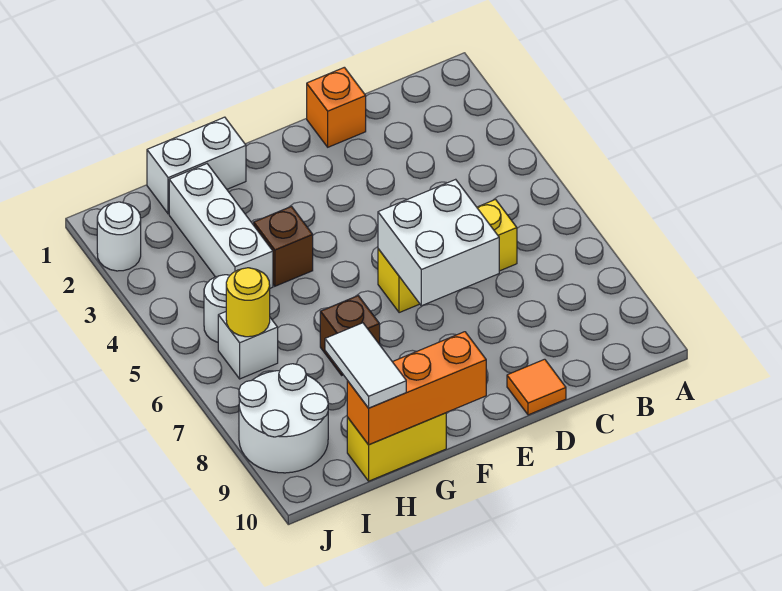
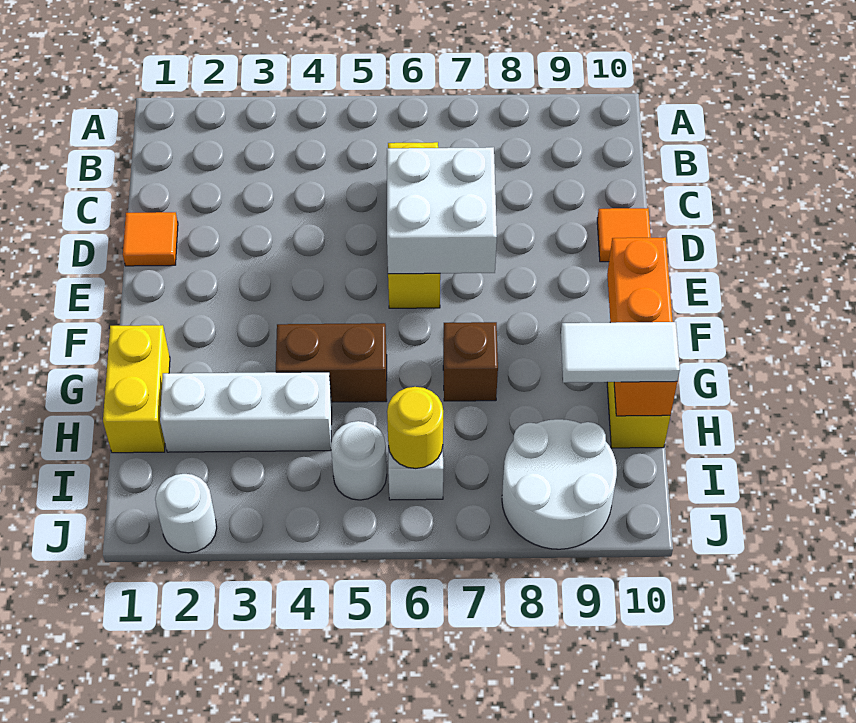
orange brick D1 level 1 -> orange tile D1 level 1
white brick G1:H1 level 1 -> yellow brick G1:H1 level 1
brown brick G4 level 1 -> brown brick G4:G5 level 1

